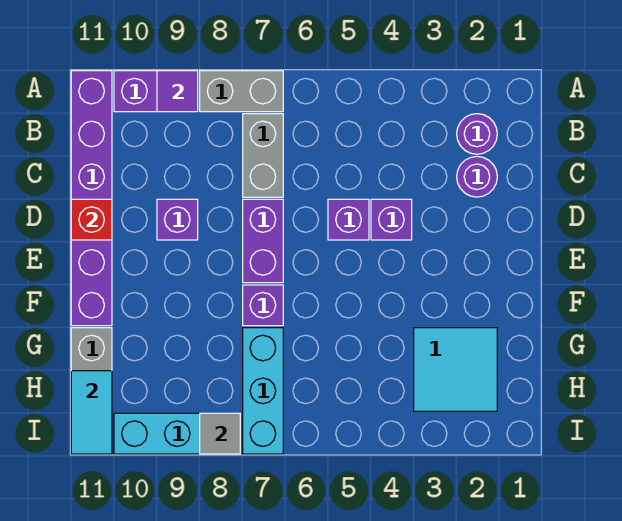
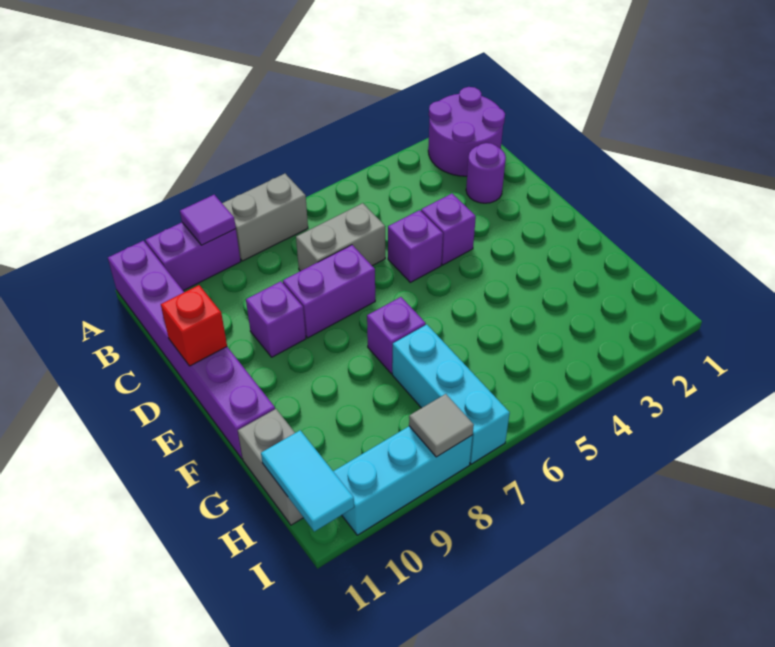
purple round brick B2 level 1 -> purple round brick A1:B2 level 1
grey brick B7:C7 level 1 -> grey brick C6:C7 level 1
purple brick D7:E7 level 1 -> purple brick D7:D8 level 1
cyan tile G2:H3 level 1 -> none

